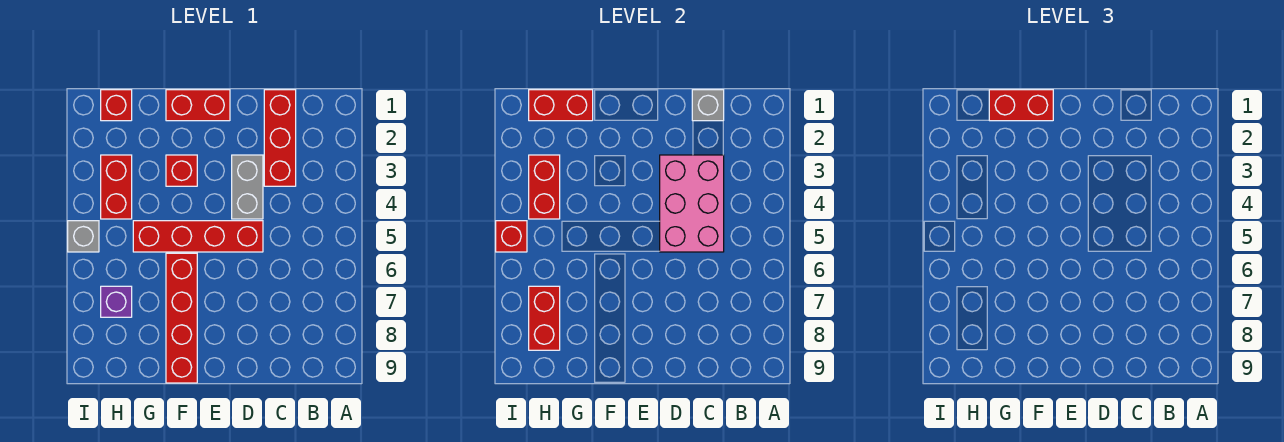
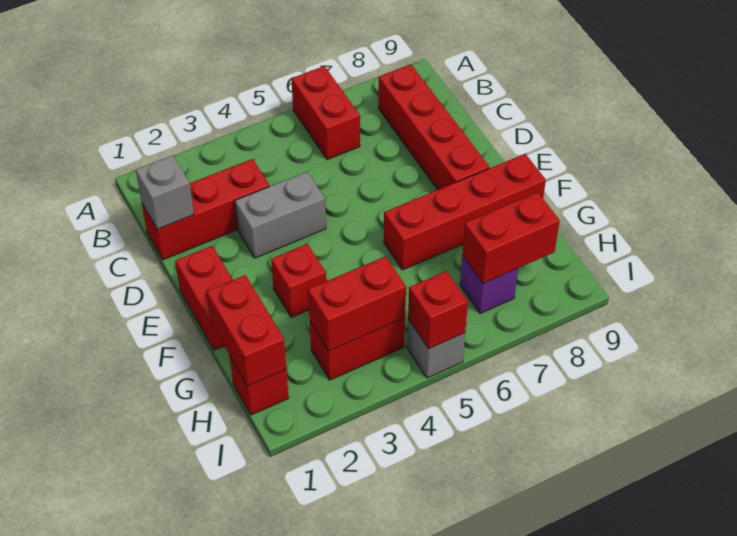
pink brick C3:D5 level 2 -> none
red brick D5:G5 level 1 -> red brick B8:E8 level 1
red brick F1:G1 level 3 -> red brick A6:B6 level 1

